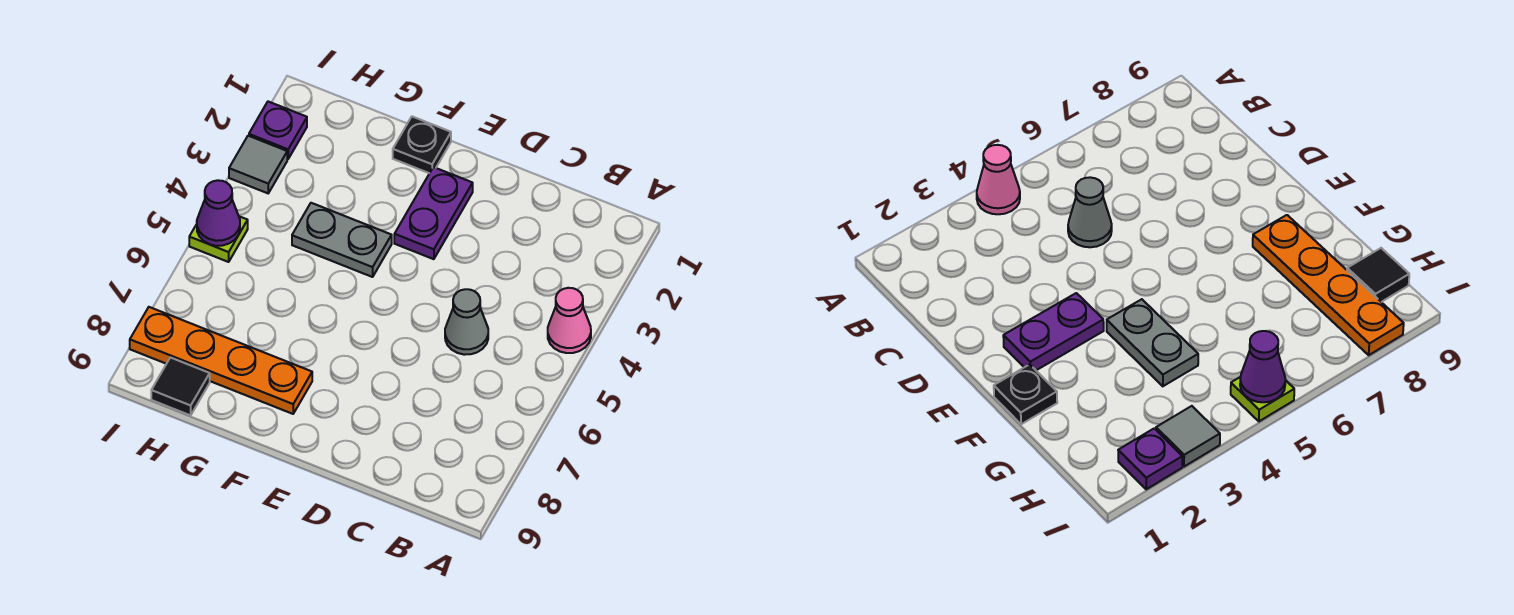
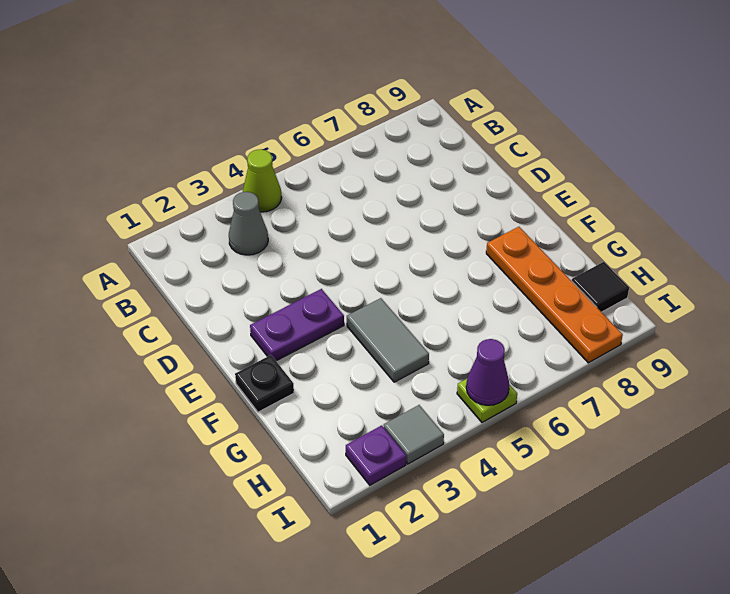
pink cone A4 level 1 -> lime cone A4 level 1
grey cone C5 level 1 -> grey cone B3 level 1
grey plate F4:G4 level 1 -> grey tile F4:G4 level 1

